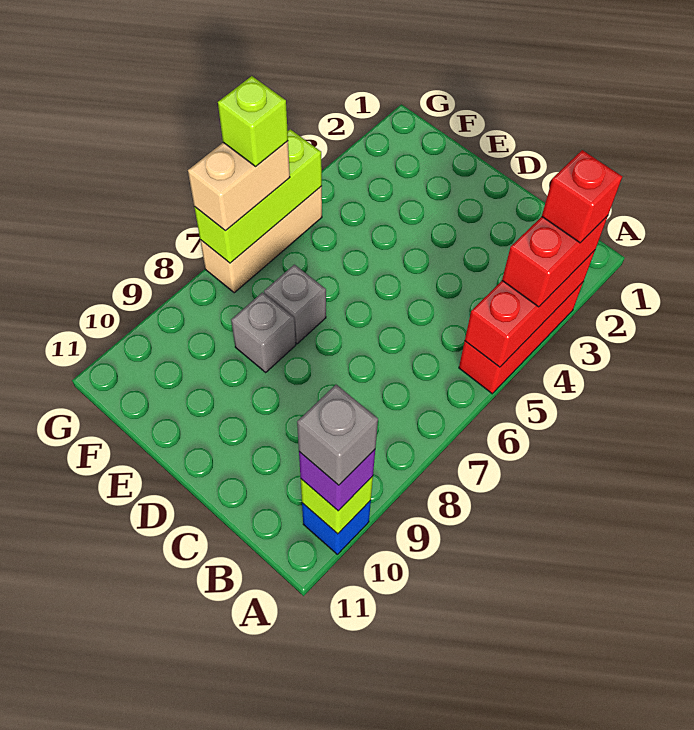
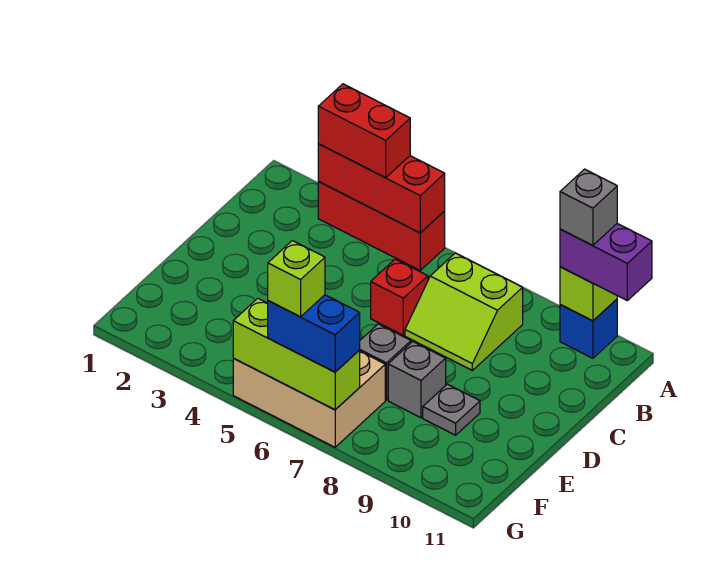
red brick A3 level 4 -> red brick C6 level 1
purple brick A10 level 3 -> purple brick A10:A11 level 3
none -> lime slope B7:C8 level 1 top B
none -> grey plate E9 level 1
tan brick G5:G7 level 1 -> tan brick F5:G7 level 1
tan brick G6:G7 level 3 -> blue brick G6:G7 level 3

